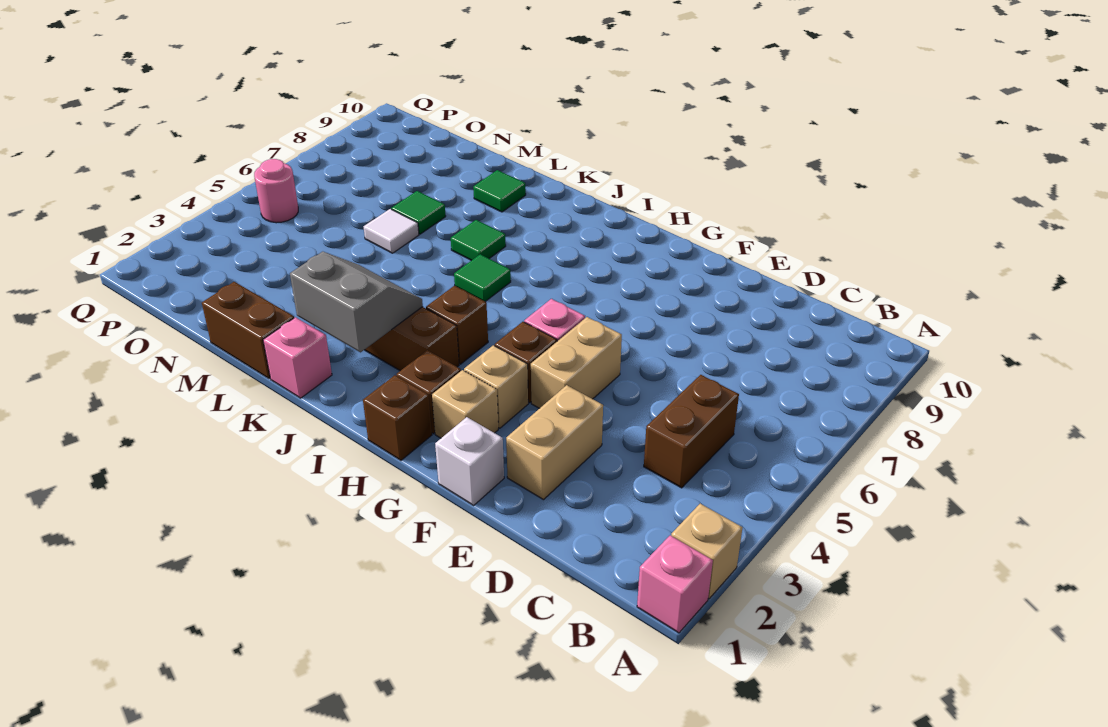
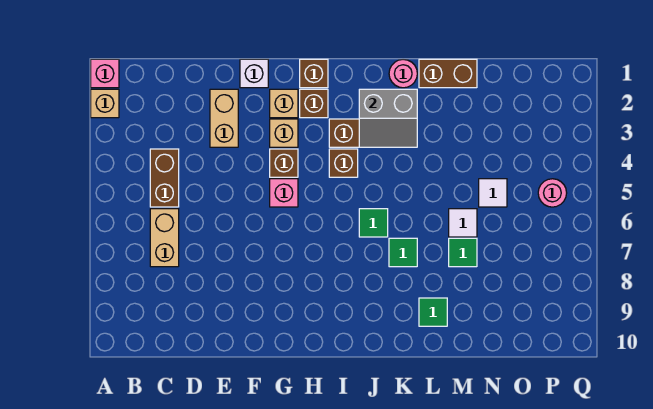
tan brick F4:F5 level 1 -> tan brick C6:C7 level 1
pink brick K1 level 1 -> pink round brick K1 level 1
none -> white tile N5 level 1

